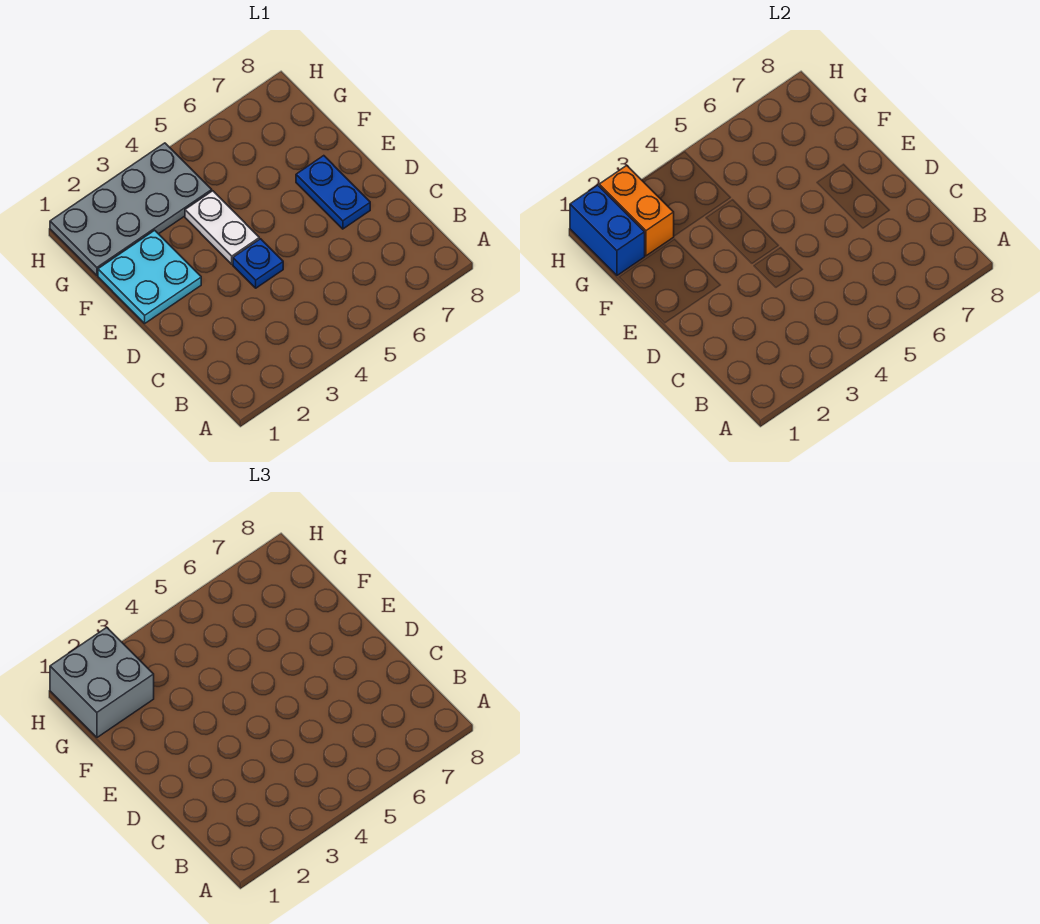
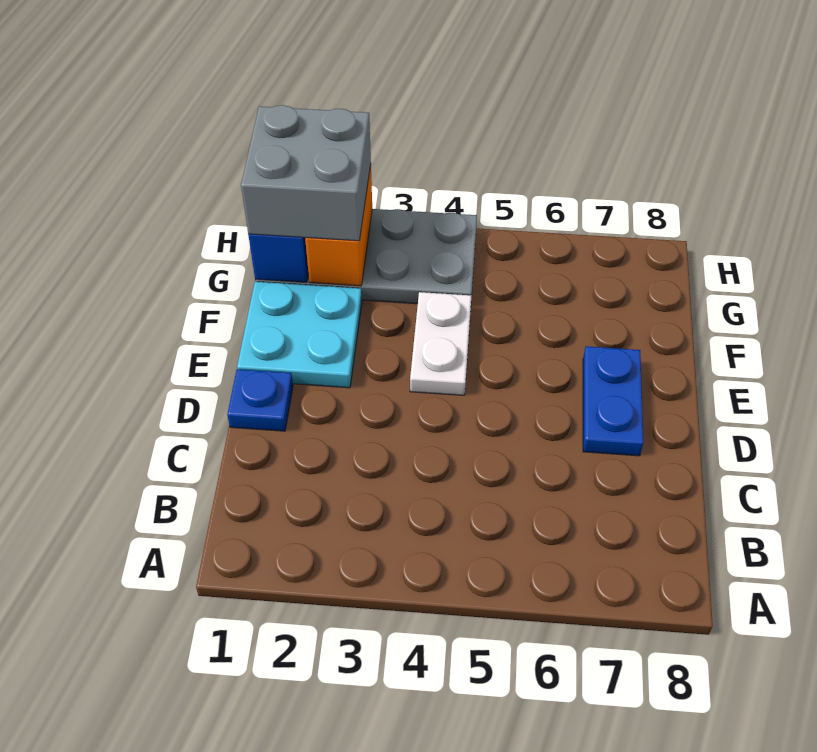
blue plate D4 level 1 -> blue plate D1 level 1

